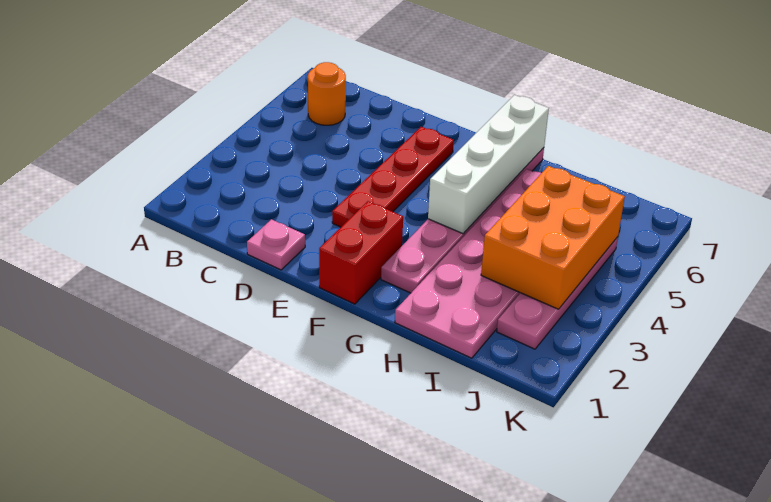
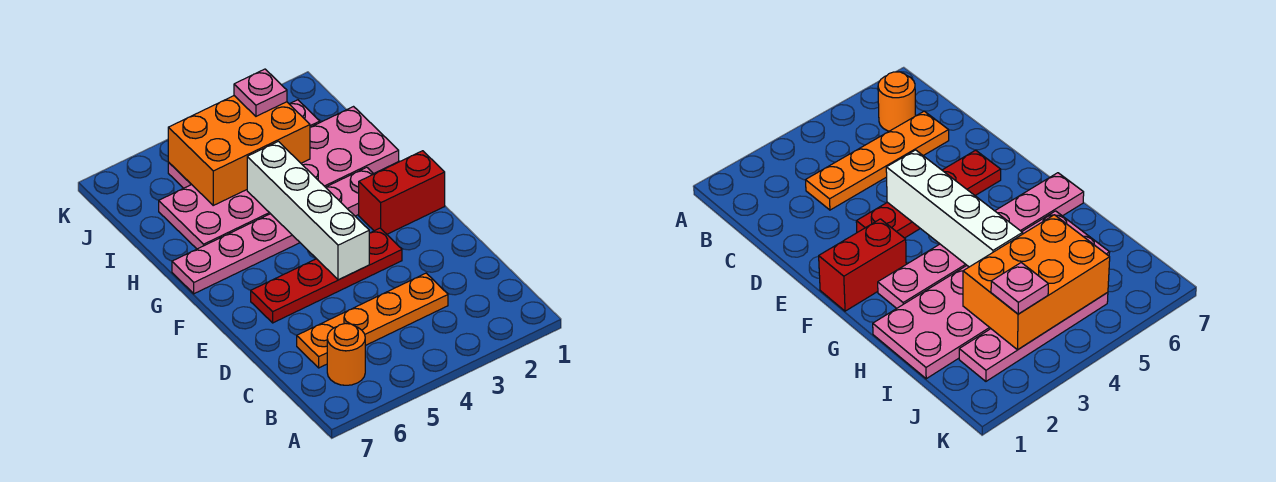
none -> orange plate C3:C6 level 1
pink plate D1 level 1 -> pink plate J3 level 3
white brick G4:G7 level 2 -> white brick E4:H4 level 2

